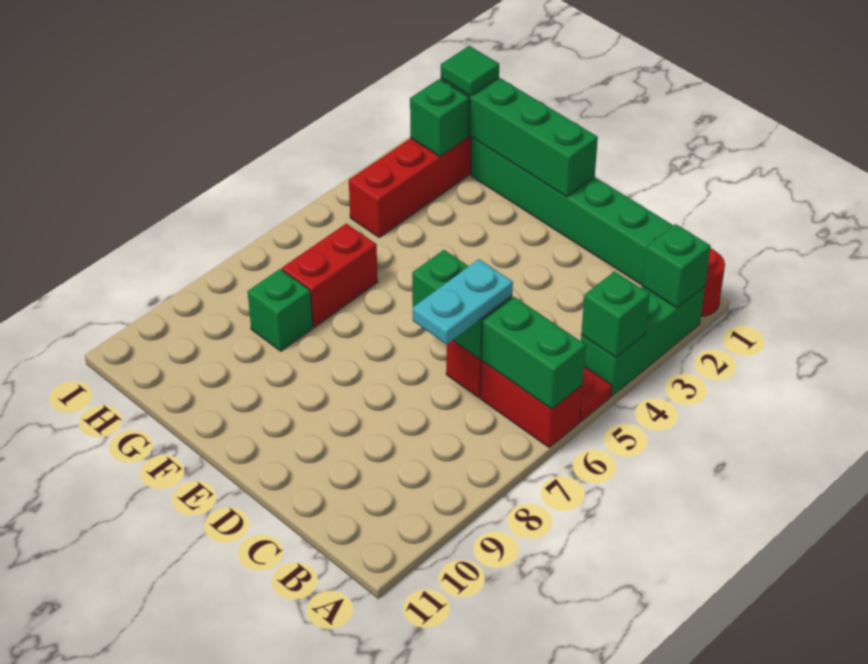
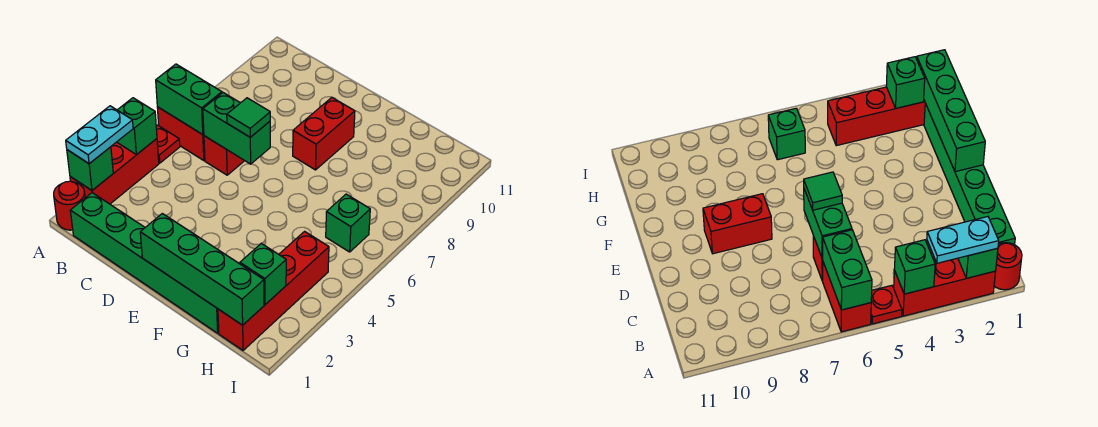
green brick A2:A4 level 1 -> red brick A2:A4 level 1
cyan plate C6:C7 level 3 -> cyan plate A2:A3 level 3
red brick G6:G7 level 1 -> red brick E8:E9 level 1
green brick G8 level 1 -> green brick H6 level 1
green tile H1 level 3 -> green tile D6 level 3

